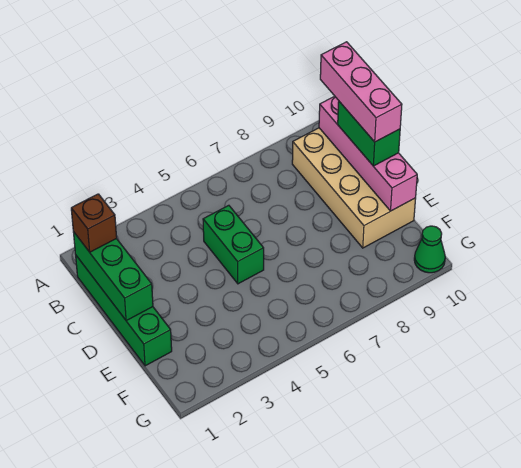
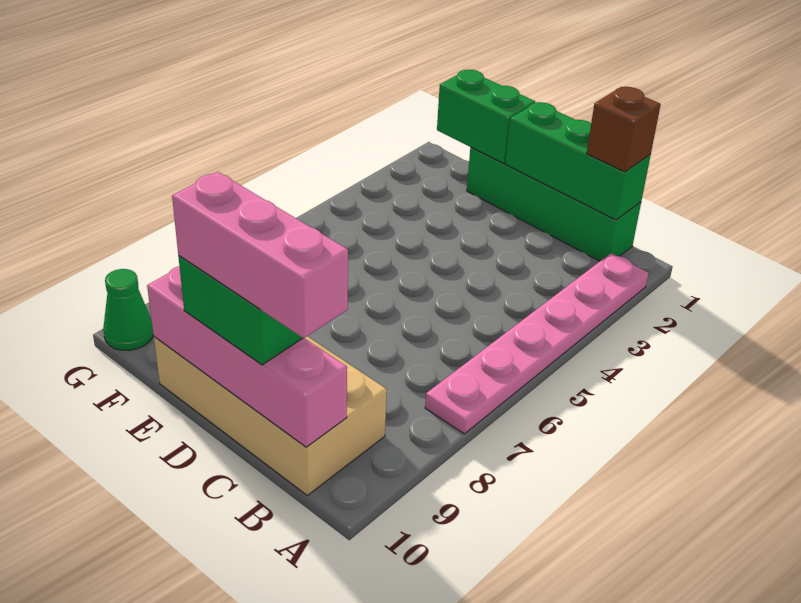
none -> pink plate A2:A7 level 1
green brick C5:D5 level 1 -> green brick E1:F1 level 2

